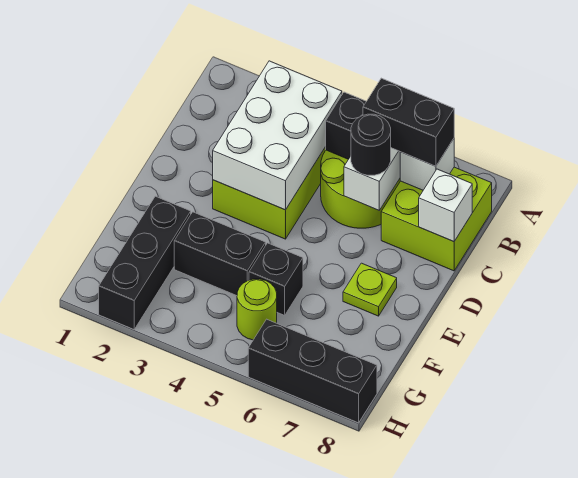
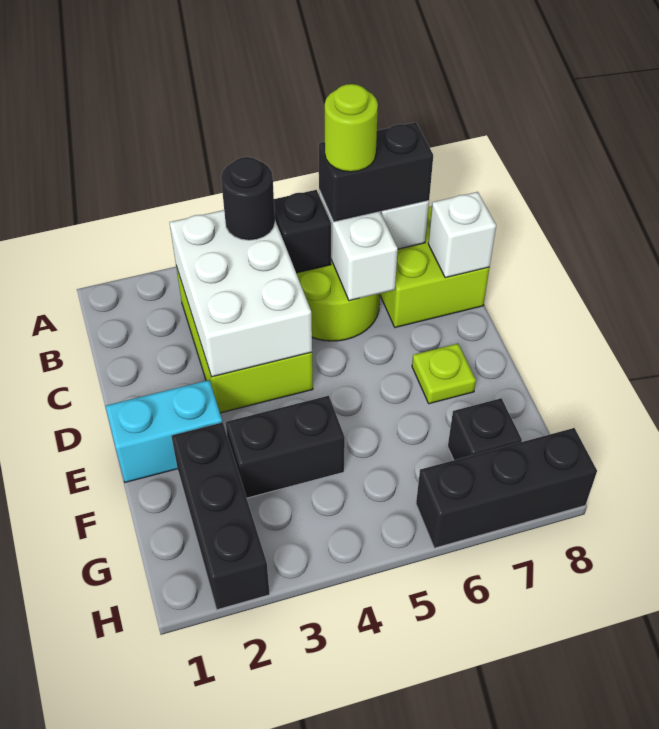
black round brick C6 level 3 -> black round brick B4 level 3
none -> cyan brick E1:E2 level 1
black brick F5 level 1 -> black brick G7 level 1
lime round brick G5 level 1 -> lime round brick B6 level 4

